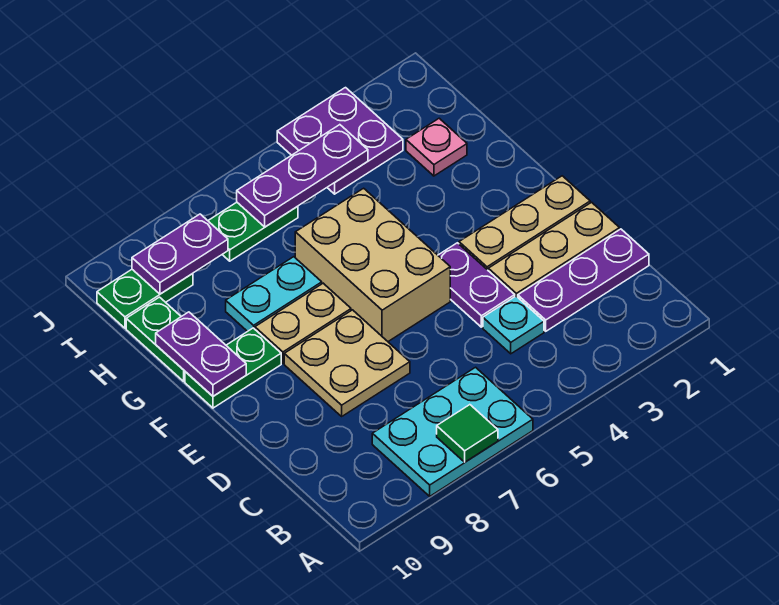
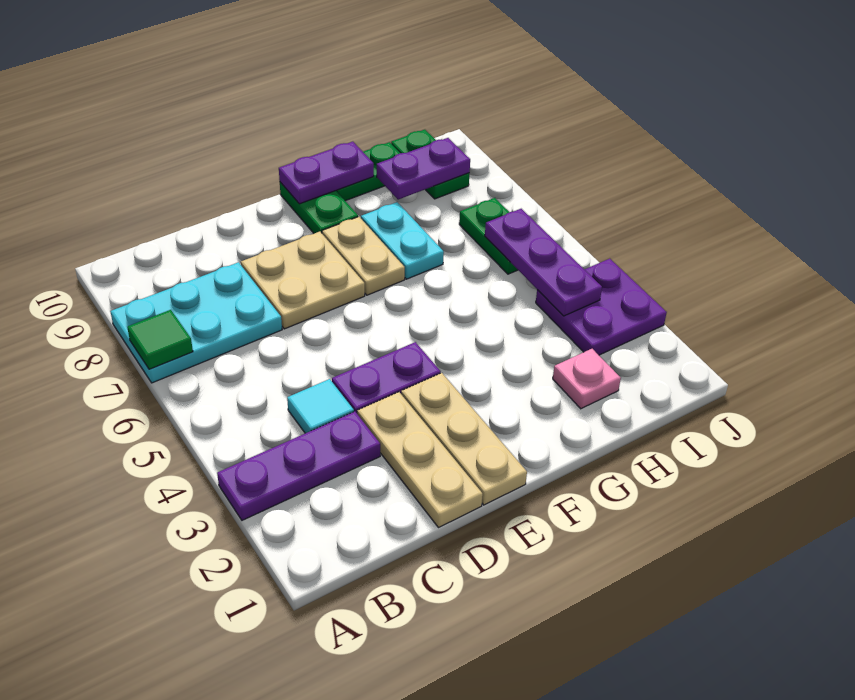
cyan plate A6:B8 level 1 -> cyan plate A7:C8 level 1
purple plate C1:C3 level 1 -> purple plate A3:C3 level 1
cyan plate C4 level 1 -> cyan tile C4 level 1
tan brick E5:G6 level 1 -> none
purple plate I8:I9 level 2 -> purple plate H9:I9 level 2

